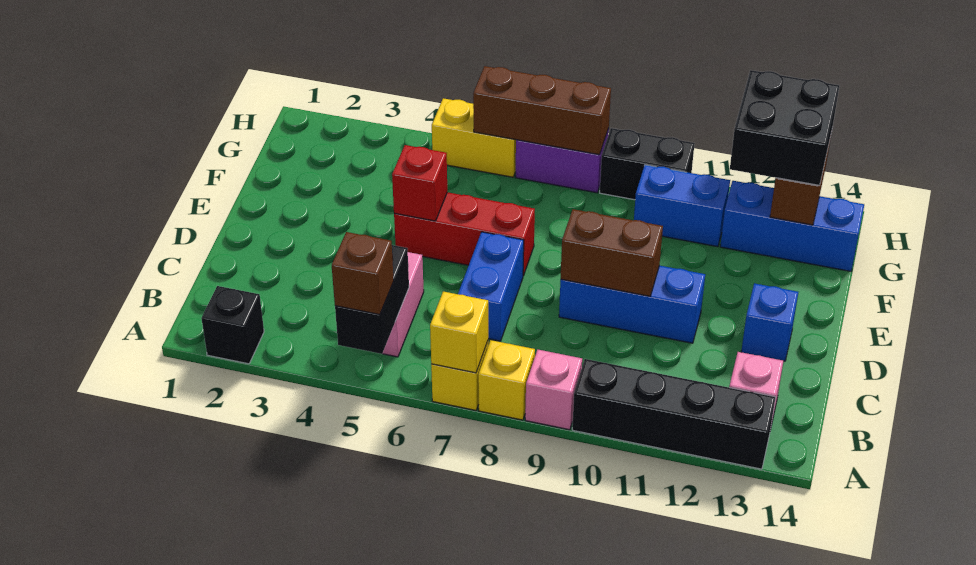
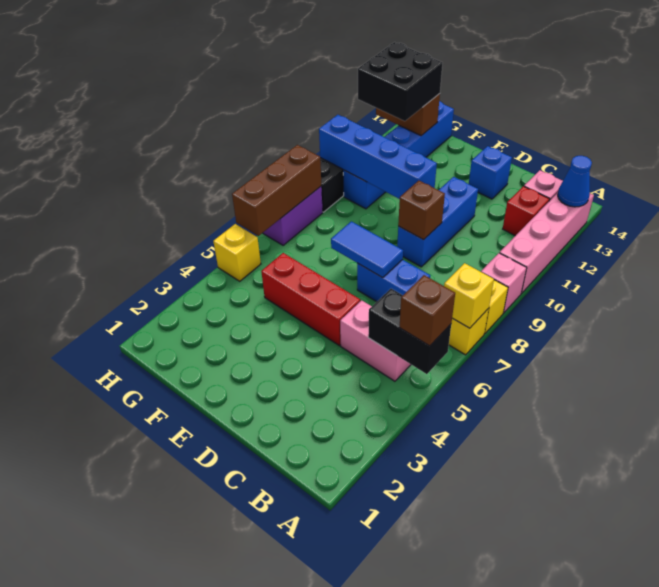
black brick A2 level 1 -> none
black brick A10:A13 level 1 -> pink brick A10:A13 level 1
none -> blue cone A13 level 2
none -> blue tile D7:E7 level 2
brown brick D9:D10 level 2 -> brown brick D9 level 2
red brick E5:E7 level 1 -> red brick D5:F5 level 1
red brick E5 level 2 -> red brick B12 level 1
none -> blue brick E10:H10 level 2
yellow brick H5:H6 level 1 -> yellow brick H5 level 1

